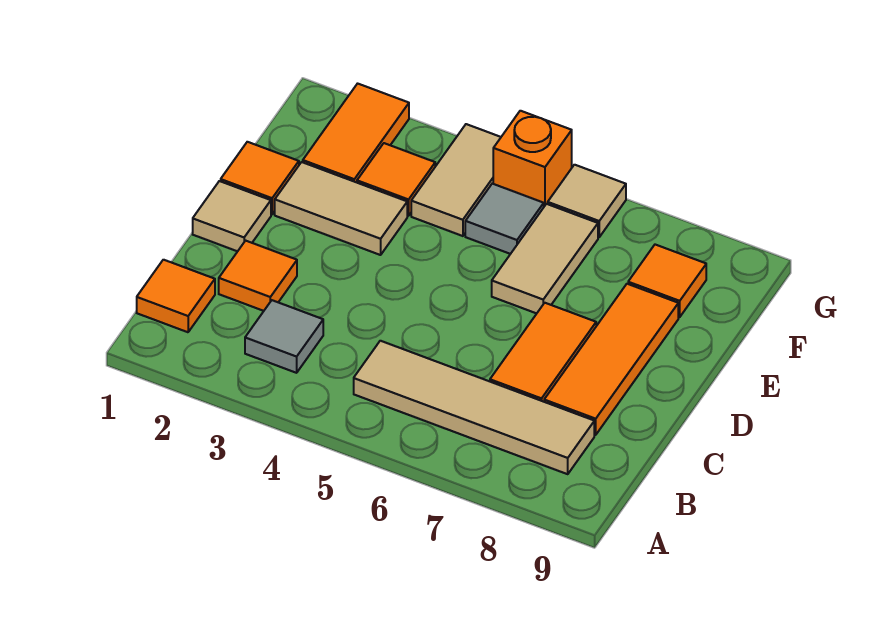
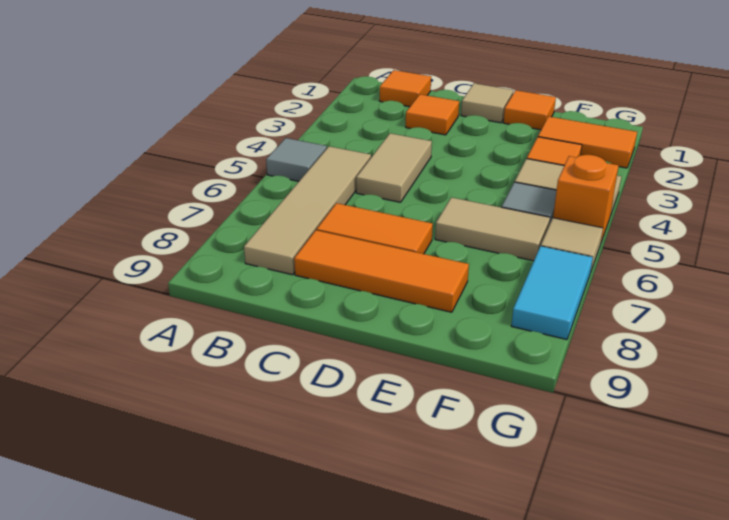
grey tile B3 level 1 -> grey tile A5 level 1
tan tile E2:E3 level 1 -> tan tile C4:C5 level 1
orange tile F8 level 1 -> none
none -> cyan tile G7:G8 level 1

